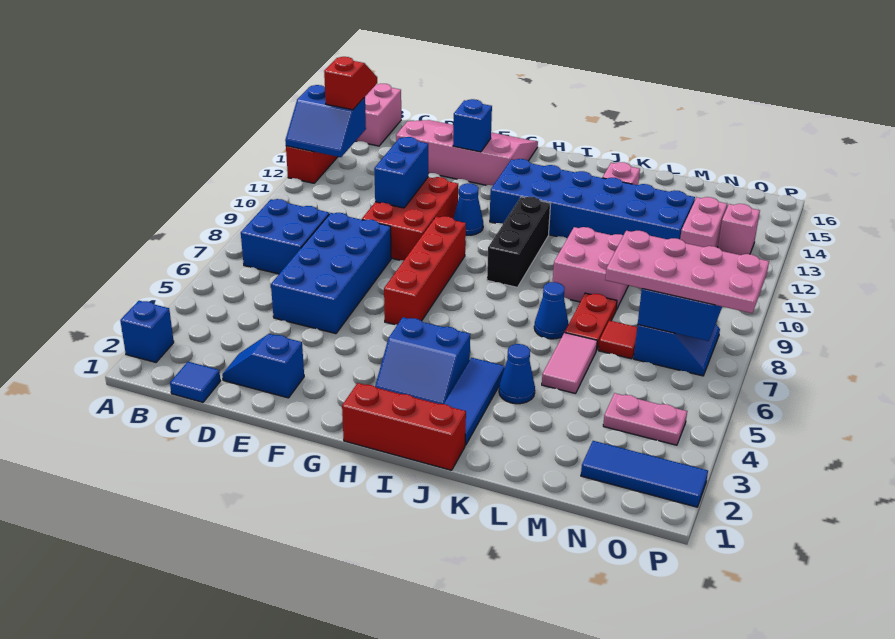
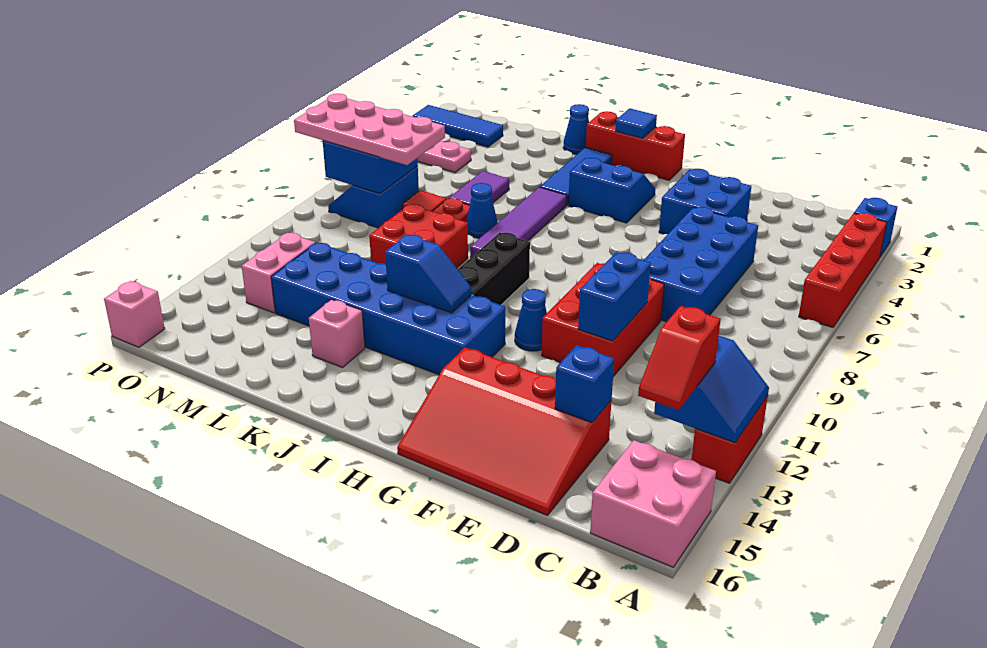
blue slope A12:B13 level 2 top 13 -> blue slope A12:B13 level 2 top B
blue brick B7:C8 level 1 -> blue brick E3:F4 level 1
blue tile C1 level 1 -> blue tile I1 level 2
blue slope D2:E2 level 1 top E -> blue slope I12:J12 level 2 top J
pink slope D14:G16 level 1 top 14 -> red slope D14:G16 level 1 top 14
blue brick F14 level 2 -> blue brick D14 level 2
red brick G6:G9 level 1 -> red brick A3:A6 level 1
none -> purple tile J5:J8 level 1
blue cone K4 level 1 -> blue cone K1 level 1
pink brick K9:L10 level 1 -> red brick K9:L10 level 1
pink tile L5:L6 level 1 -> purple tile L5:L6 level 1
pink brick O13 level 1 -> pink brick P16 level 1

